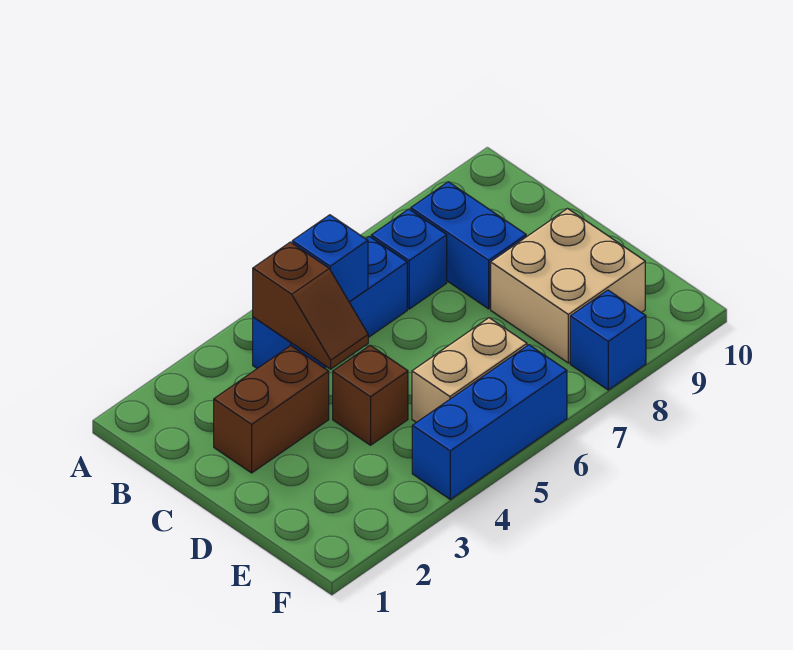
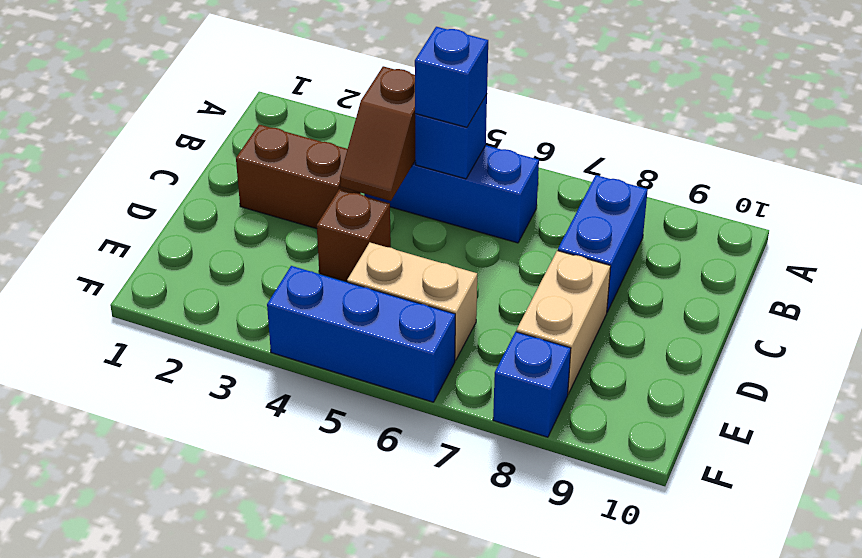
blue brick B7 level 1 -> blue brick B5 level 3
tan brick D8:E9 level 1 -> tan brick D8:E8 level 1

